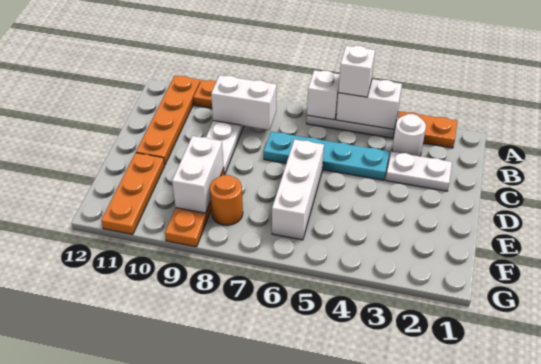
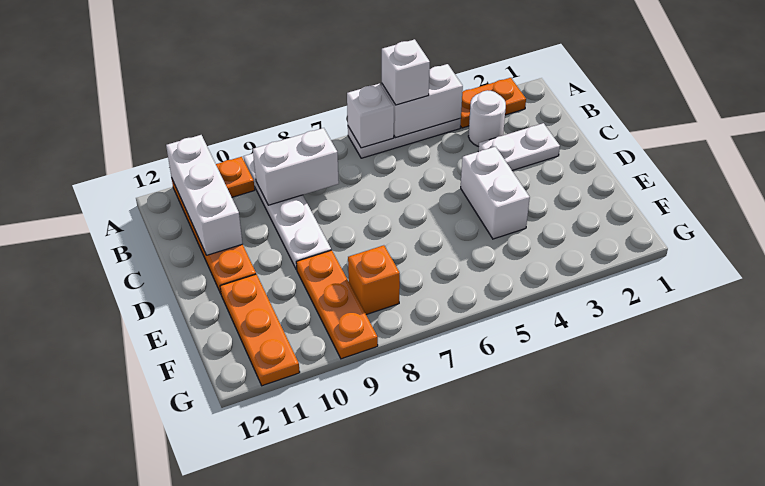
cyan plate C4:C7 level 1 -> none
white brick D6:F6 level 1 -> white brick A11:C11 level 2
white brick E9:F9 level 2 -> white brick D4:E4 level 1
orange round brick F8 level 1 -> orange brick F8 level 1

